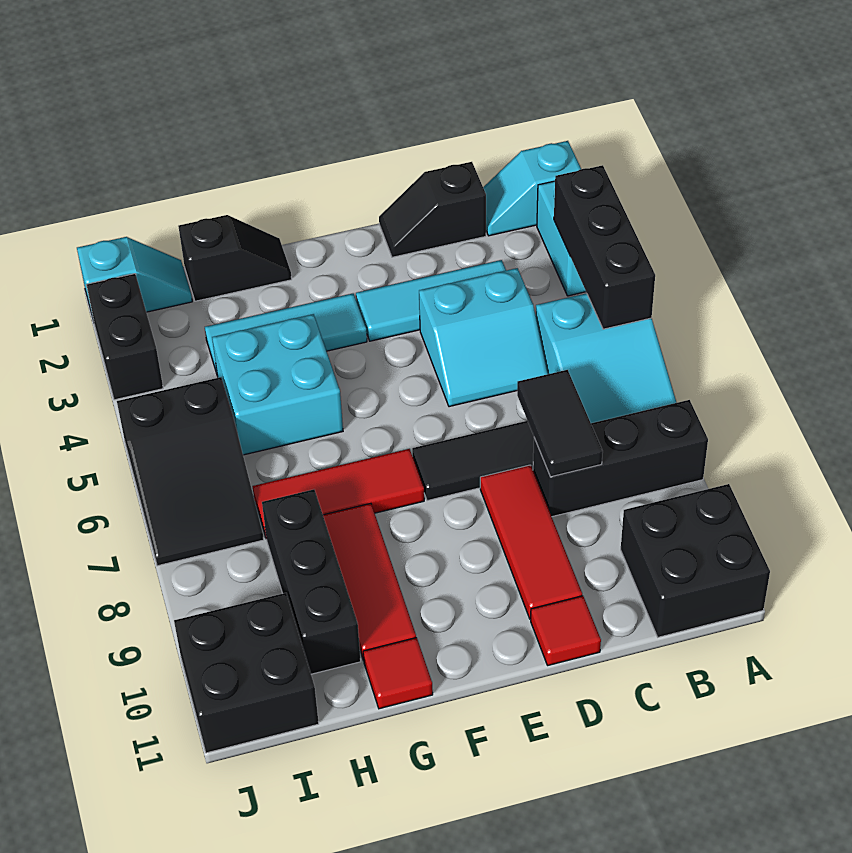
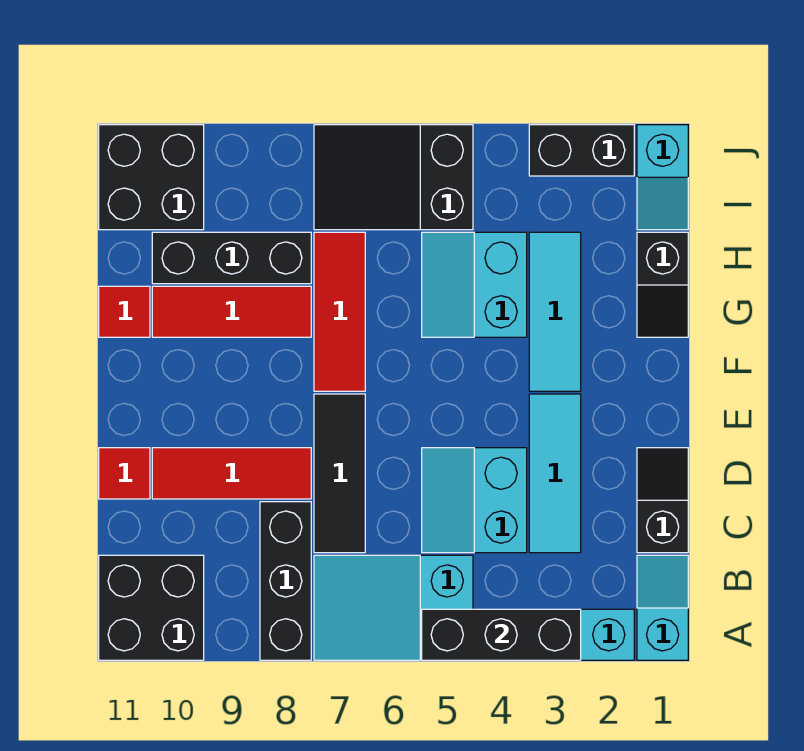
black tile C7:C8 level 2 -> none
cyan brick G4:H5 level 1 -> cyan slope G4:H5 level 1 top 4

